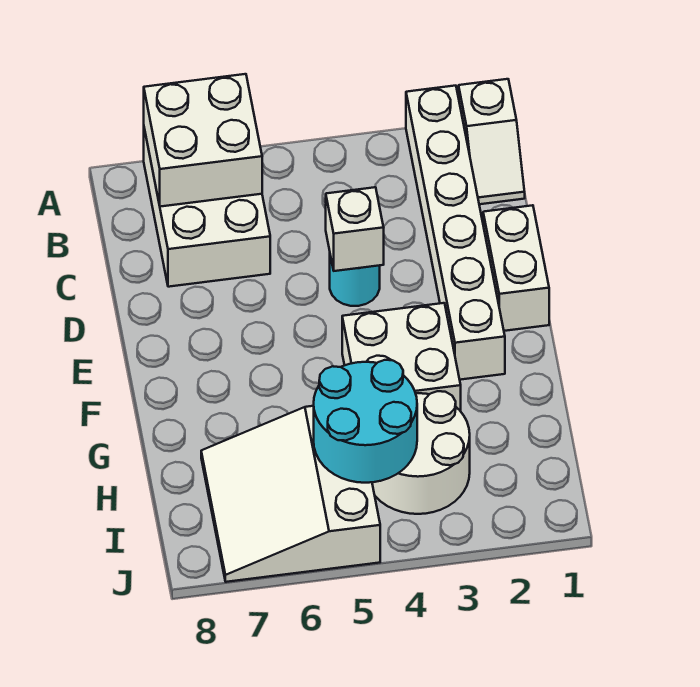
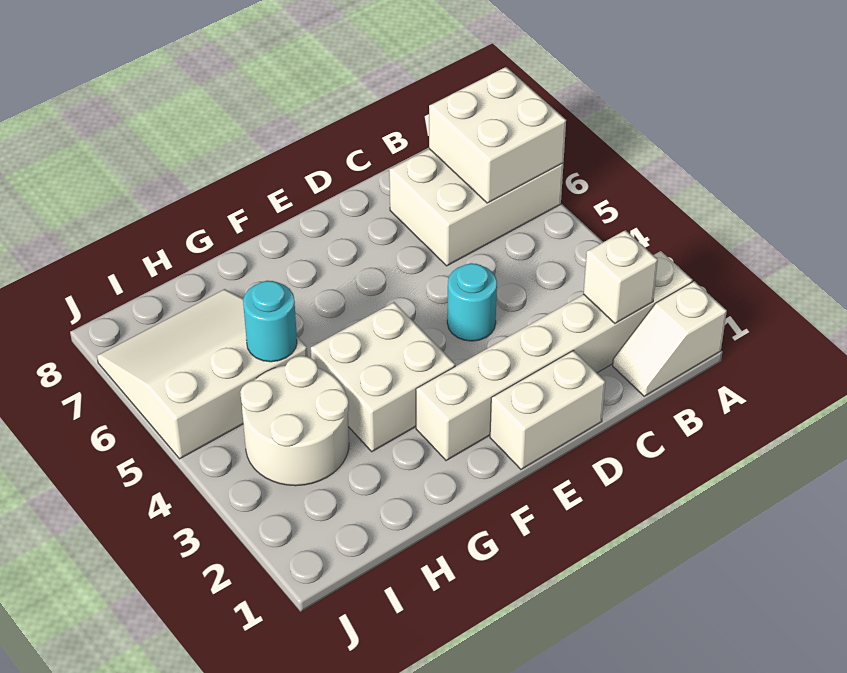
white brick D4 level 2 -> white brick B2 level 2
cyan round brick H4:I5 level 2 -> cyan round brick H5 level 2

